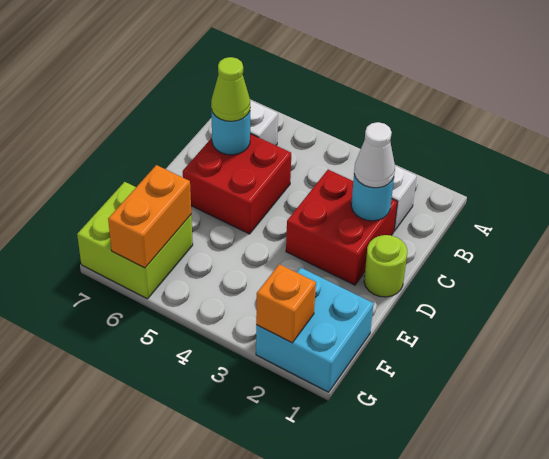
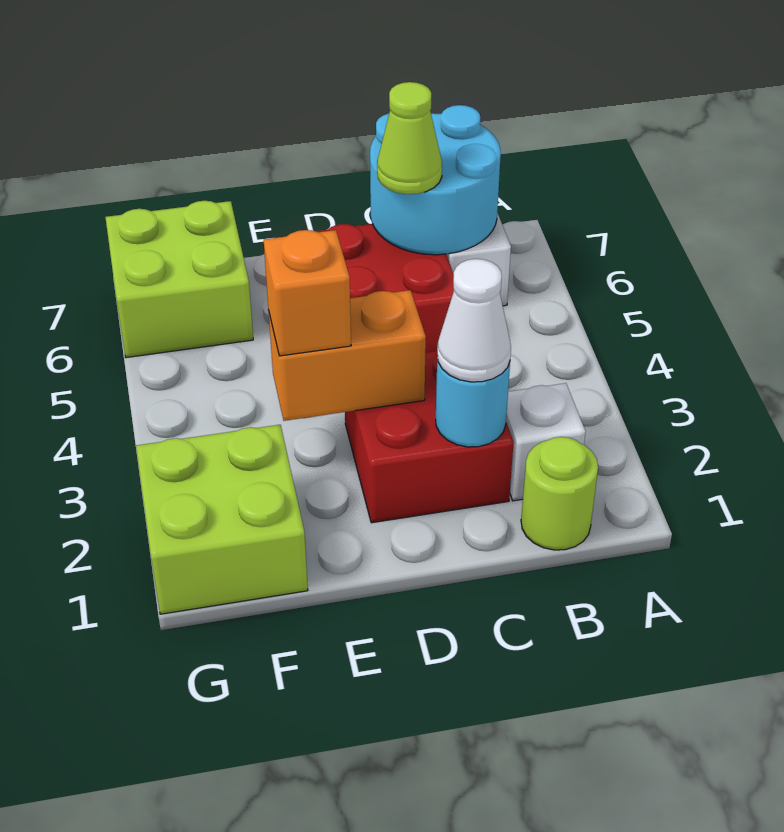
cyan round brick C6 level 2 -> cyan round brick B6:C7 level 2
lime round brick D1 level 1 -> lime round brick B1 level 1
cyan brick F1:G2 level 1 -> lime brick F1:G2 level 1
orange brick F6:G6 level 2 -> orange brick D3:E3 level 2
orange brick G2 level 2 -> orange brick E3 level 3

